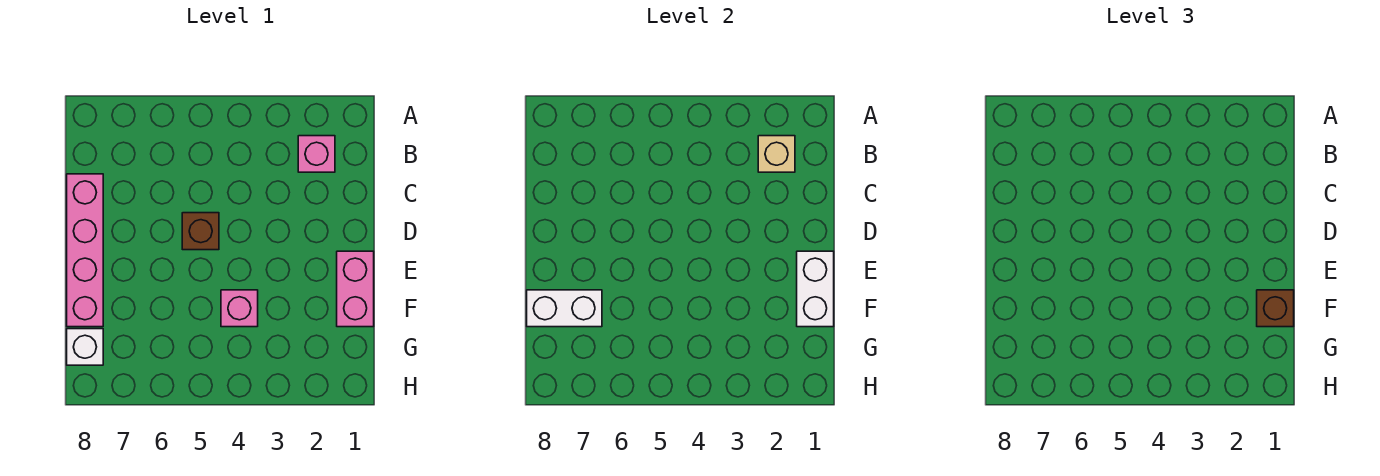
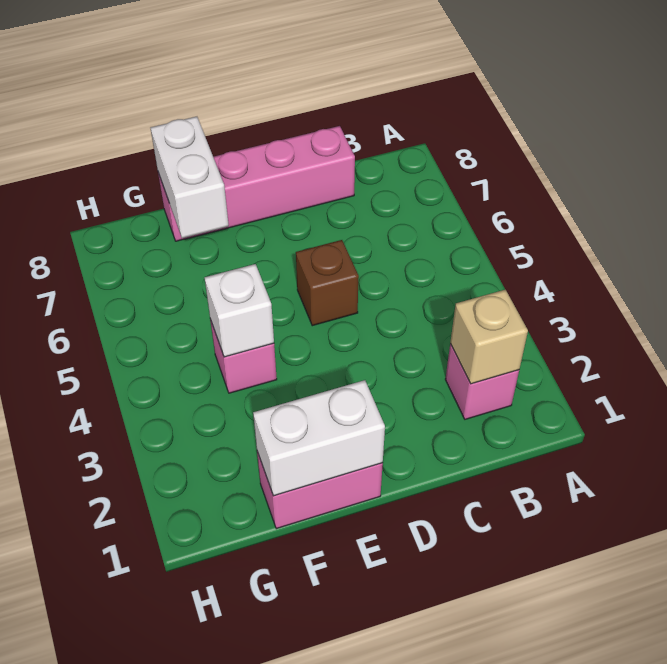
brown brick F1 level 3 -> none
white brick G8 level 1 -> white brick F4 level 2

